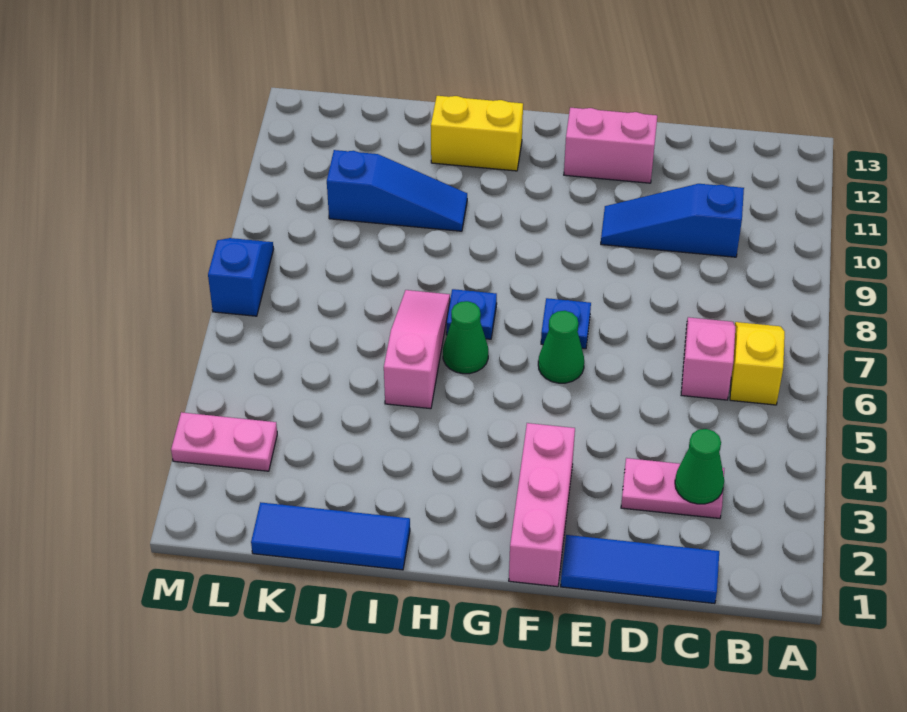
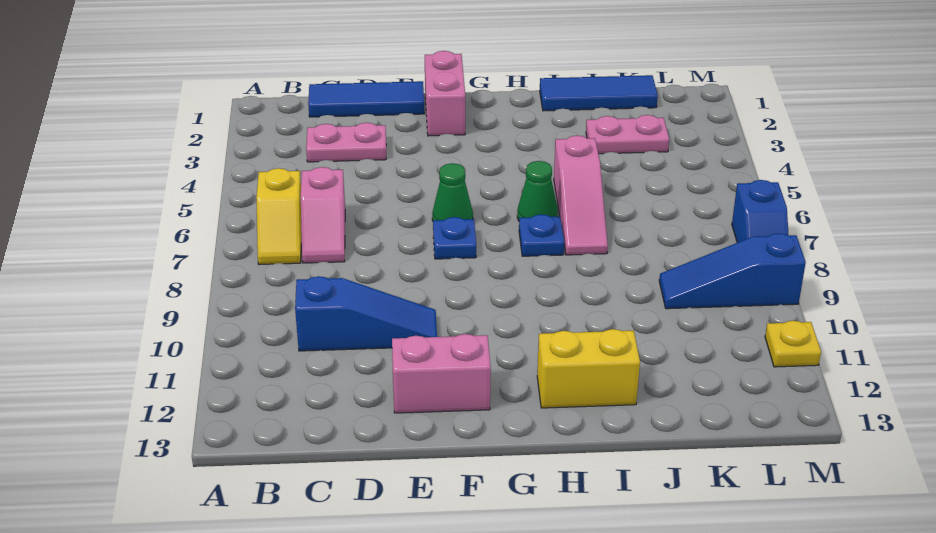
green cone C3 level 2 -> none
pink brick F1:F3 level 1 -> pink brick F1:F2 level 1
blue slope I10:K10 level 1 top K -> blue slope K9:M9 level 1 top M
pink plate L3:M3 level 1 -> pink plate J3:K3 level 1
none -> yellow plate M11 level 1

